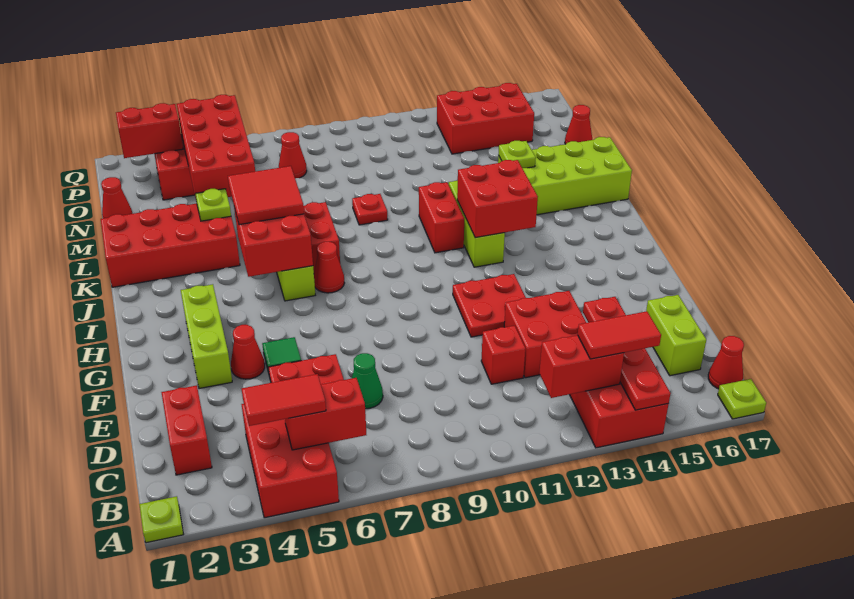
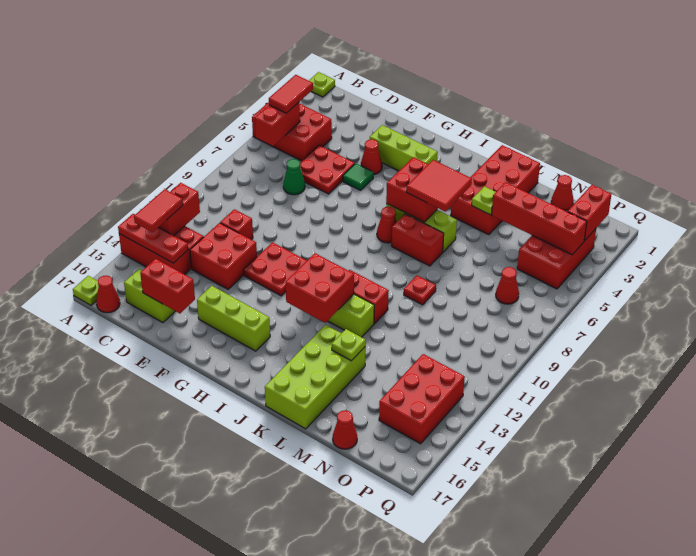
red plate A14:D14 level 2 -> red plate A14:C14 level 2
red brick C2:D2 level 1 -> red brick D16:E16 level 2
none -> lime brick F15:H15 level 1
red brick M4:P5 level 2 -> red brick M4:P4 level 2

